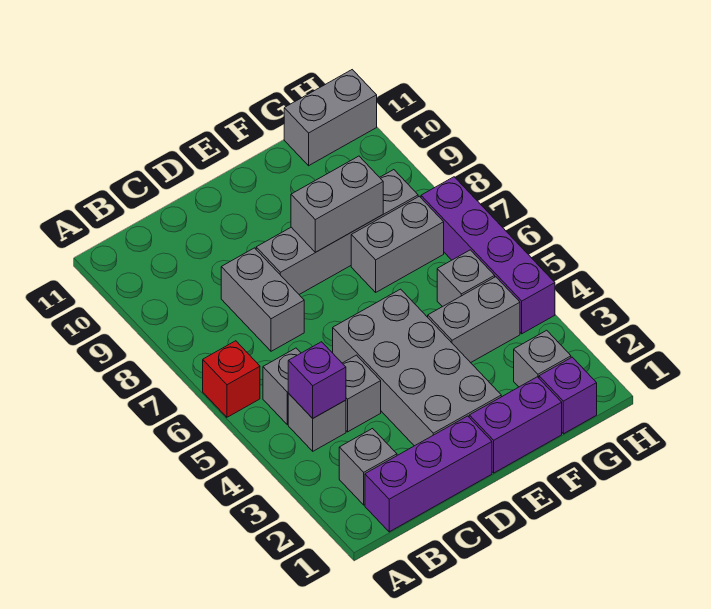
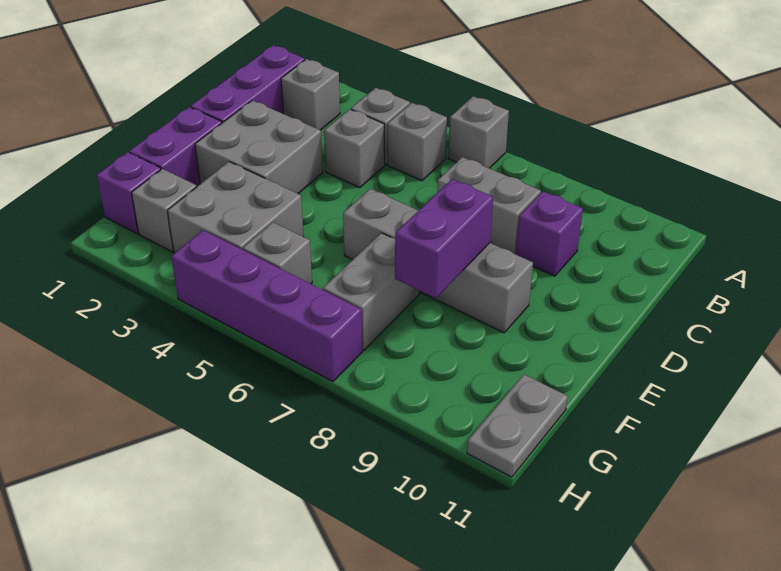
red brick A6 level 1 -> grey brick A6 level 1
purple brick B4 level 2 -> purple brick C9 level 1
grey brick D2:E5 level 1 -> grey brick D2:E3 level 1
grey brick D8:G8 level 1 -> grey brick E6:E9 level 1
grey brick E8:F8 level 2 -> purple brick E8:F8 level 2
grey brick F4:G4 level 1 -> grey brick F3:G4 level 1
grey brick G11:H11 level 1 -> grey plate G11:H11 level 1

